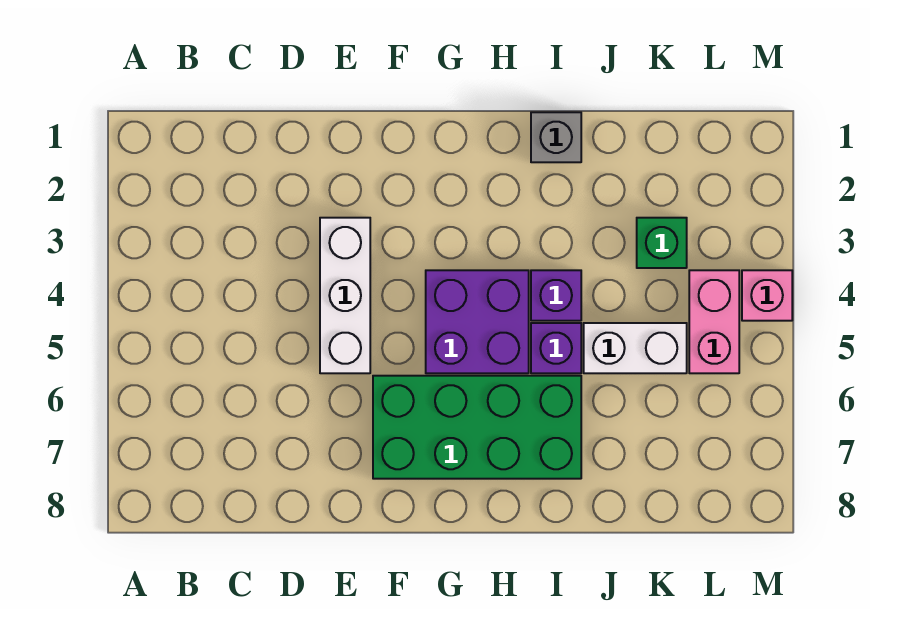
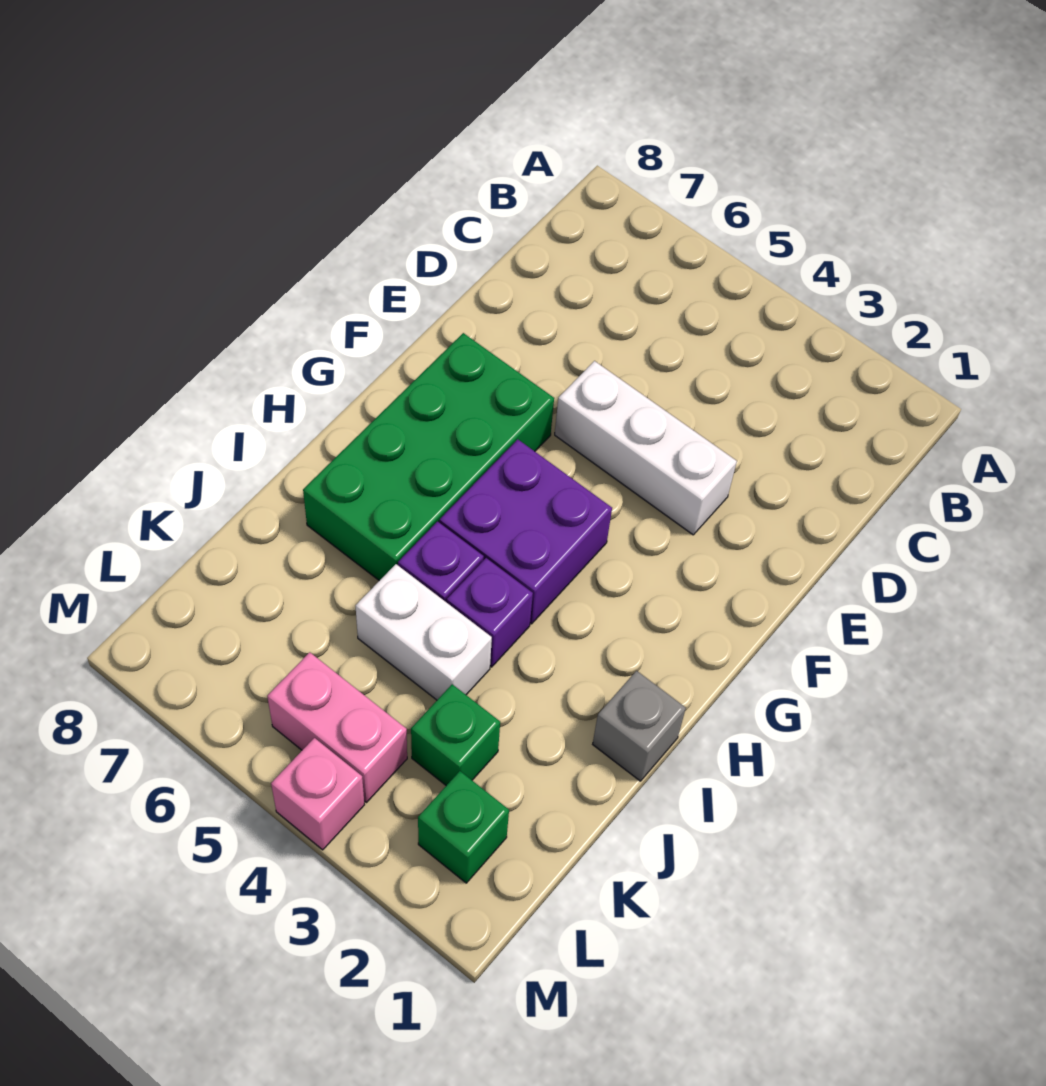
white brick J5:K5 level 1 -> white brick J4:J5 level 1
none -> green brick L2 level 1

